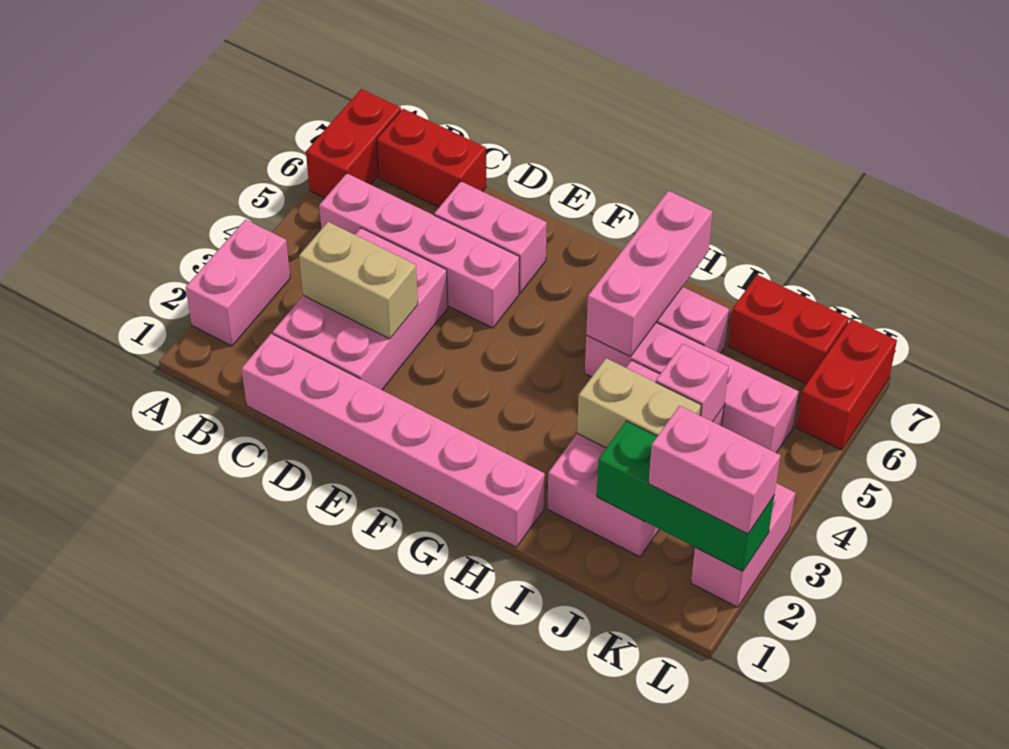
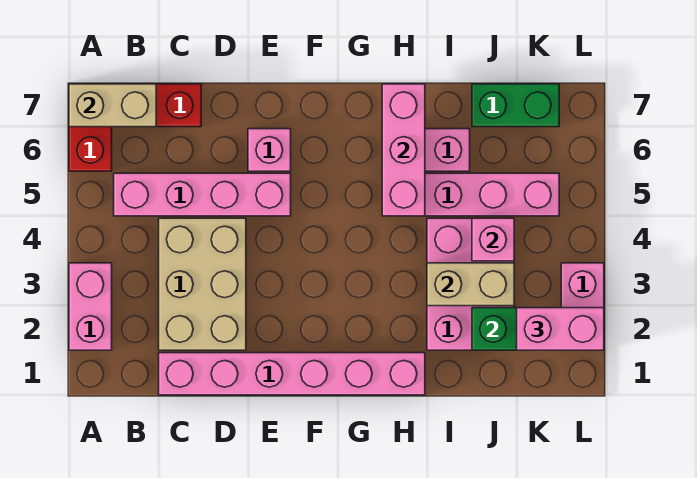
pink brick C2:D4 level 1 -> tan brick C2:D4 level 1
tan brick C3:D3 level 2 -> tan brick A7:B7 level 2
pink brick D6:E6 level 1 -> pink brick E6 level 1
red brick J7:K7 level 1 -> green brick J7:K7 level 1
red brick L6:L7 level 1 -> none

